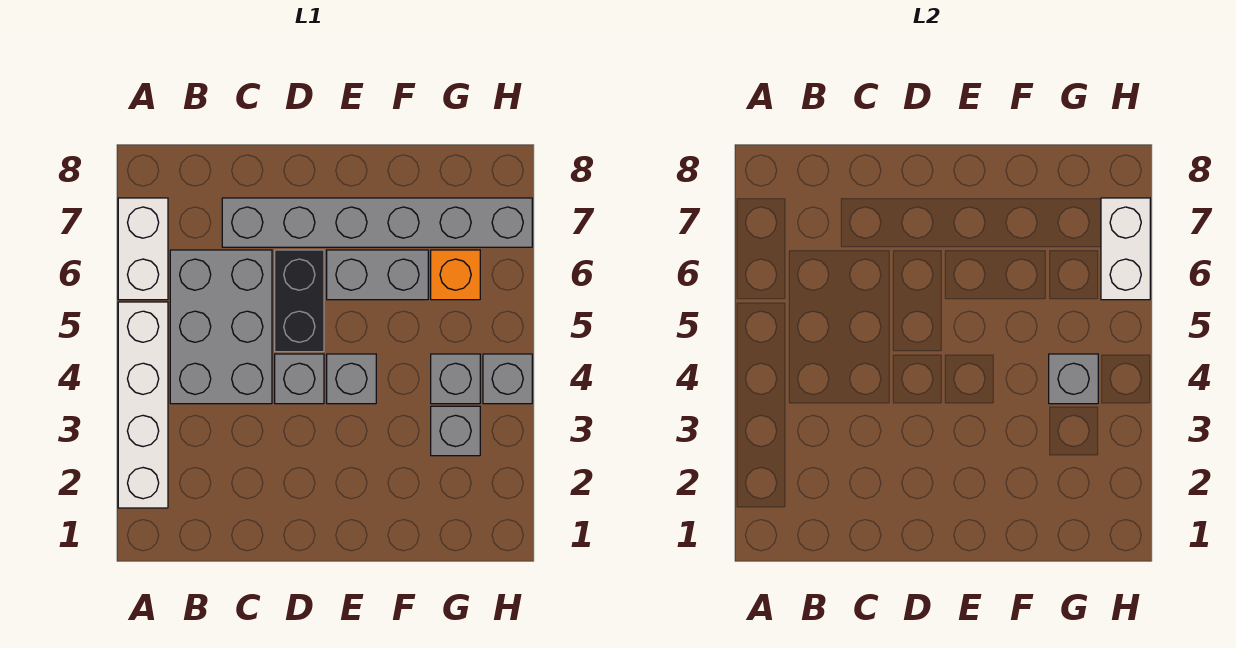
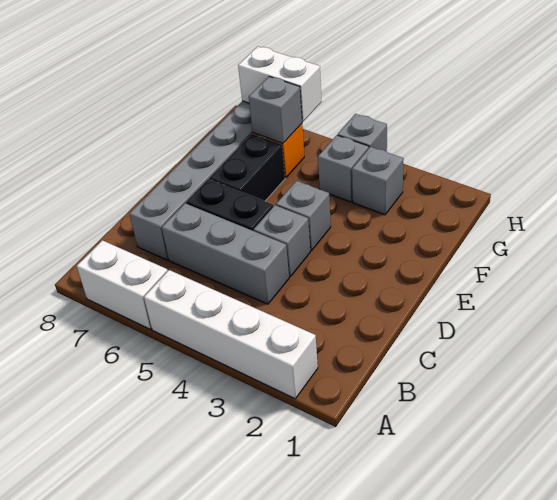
grey brick B4:C6 level 1 -> grey brick C4:C6 level 1
grey brick E6:F6 level 1 -> black brick E6:F6 level 1
grey brick G4 level 2 -> grey brick G6 level 2

